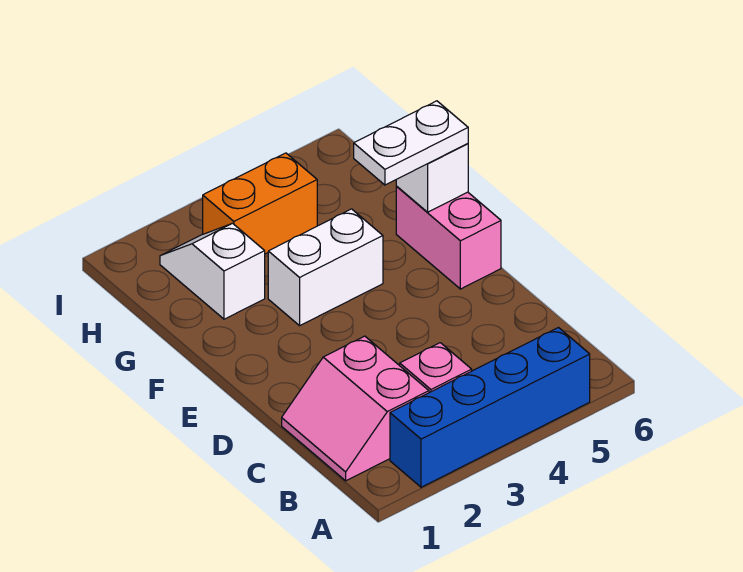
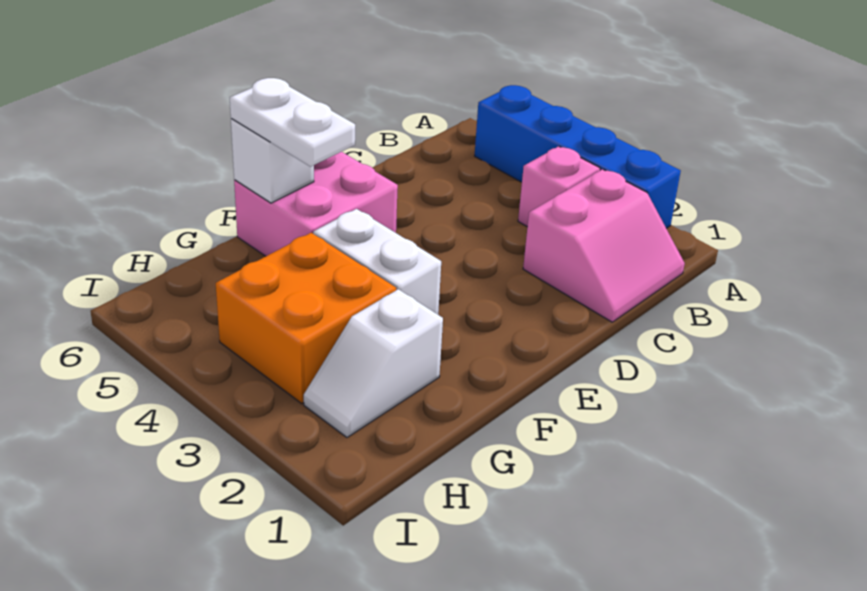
pink brick E6:F6 level 1 -> pink brick E5:F6 level 1
orange brick H3:H4 level 1 -> orange brick G3:H4 level 1

